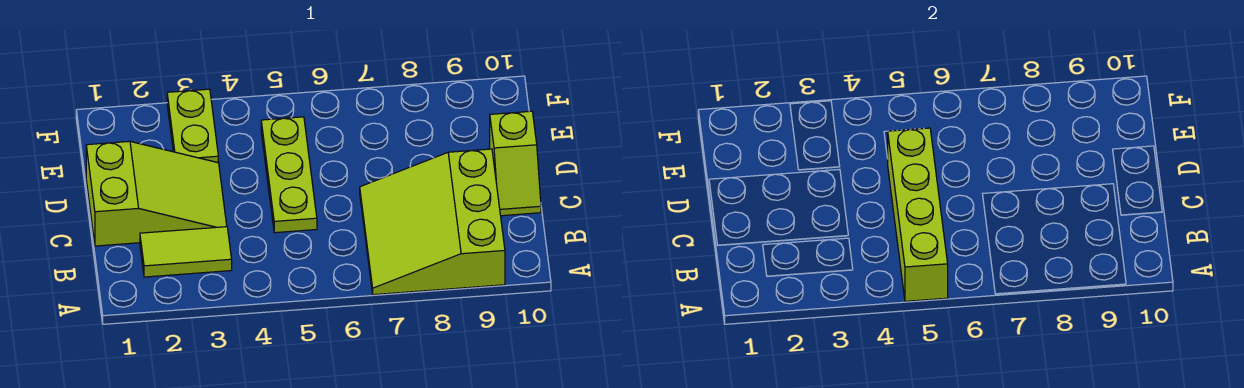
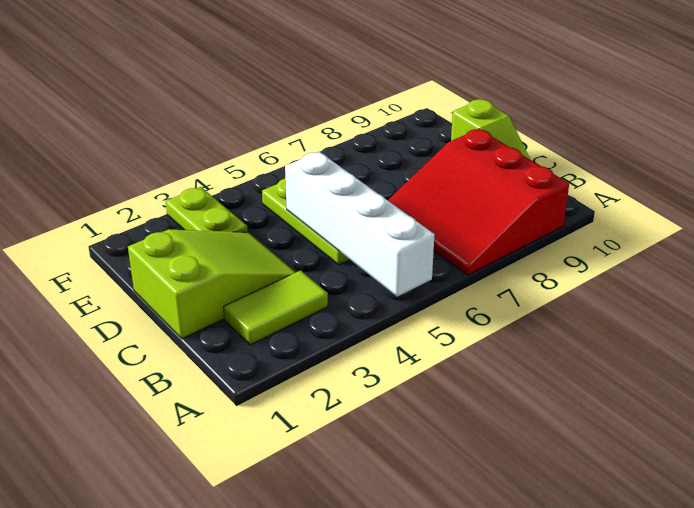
lime brick A5:D5 level 2 -> white brick A5:D5 level 2
lime slope A7:C9 level 1 top 9 -> red slope A7:C9 level 1 top 9

